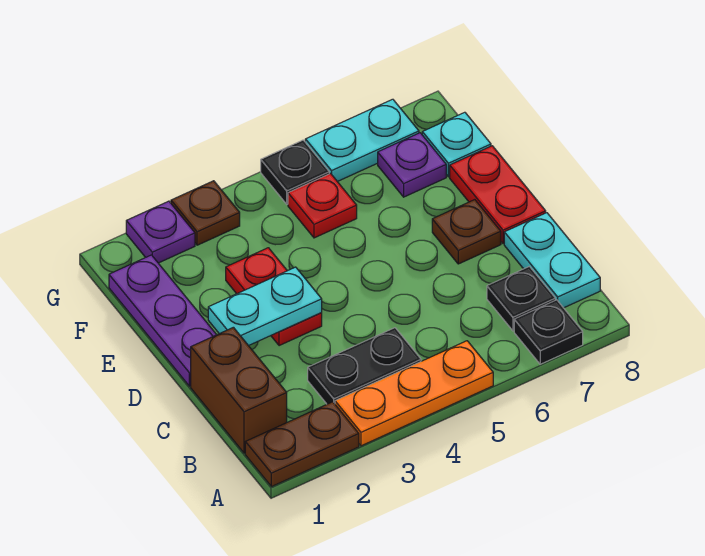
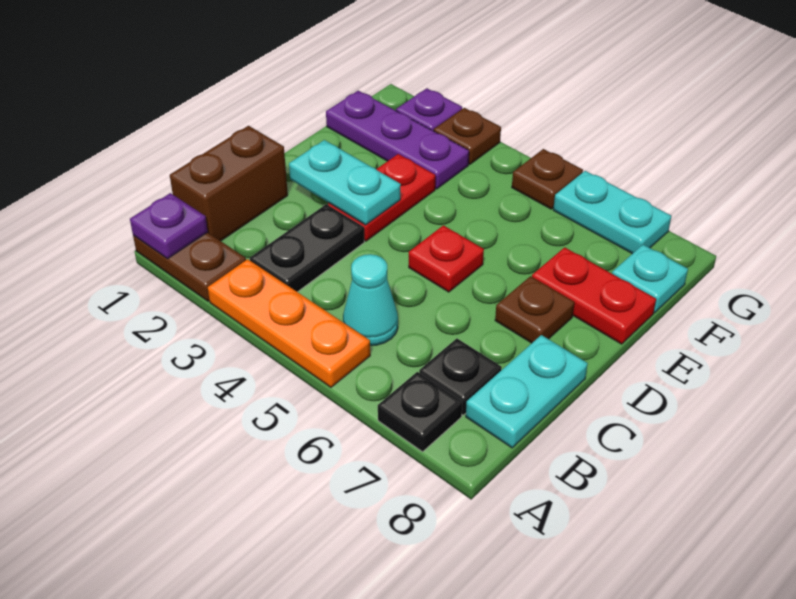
black plate B3:B4 level 1 -> black plate B3:C3 level 1
none -> cyan cone B5 level 1
purple plate D1:F1 level 1 -> purple plate F1:F3 level 1
red plate D8:E8 level 1 -> red plate E7:E8 level 1
red plate F5 level 1 -> red plate D5 level 1
purple plate F7 level 1 -> purple plate A1 level 2
black plate G5 level 1 -> brown plate G5 level 1

